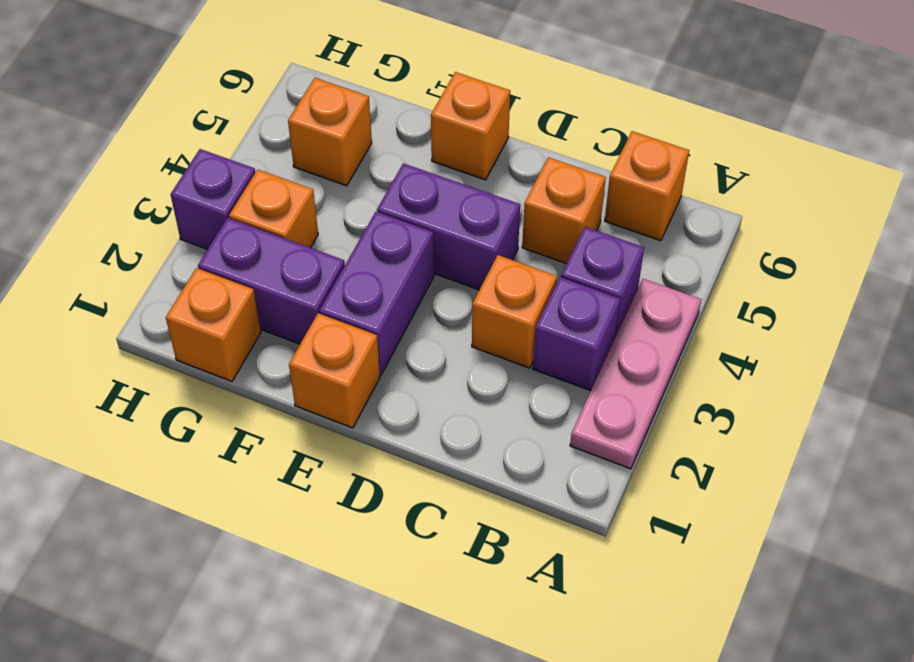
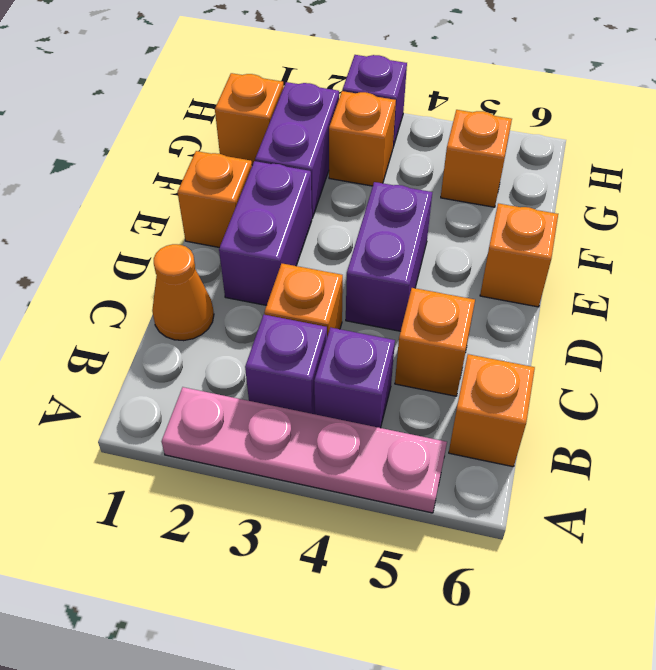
pink plate A2:A4 level 1 -> pink plate A2:A5 level 1
none -> orange cone C1 level 1
purple brick E2:E3 level 1 -> purple brick D2:E2 level 1

